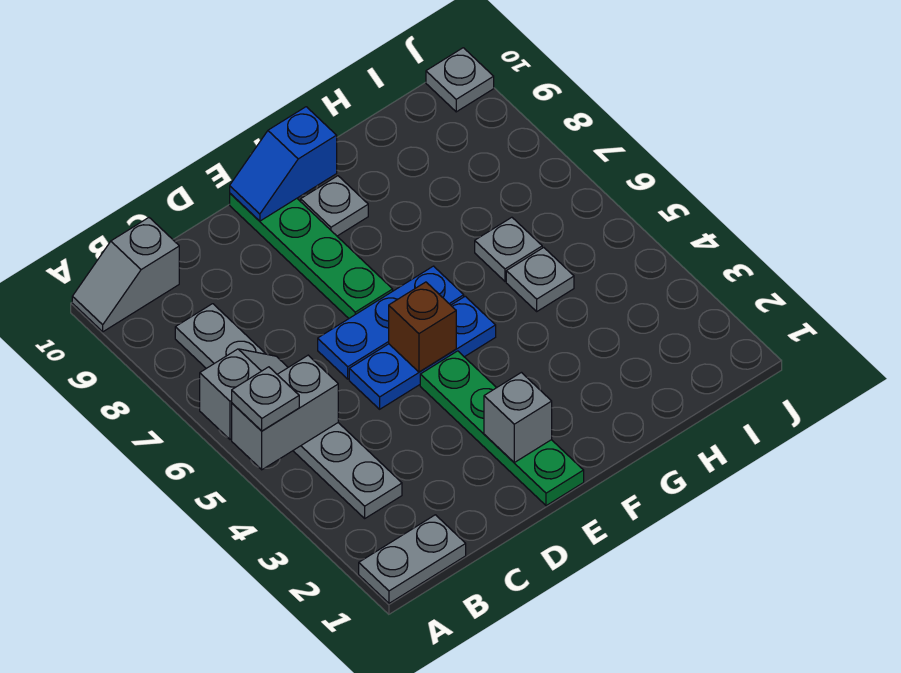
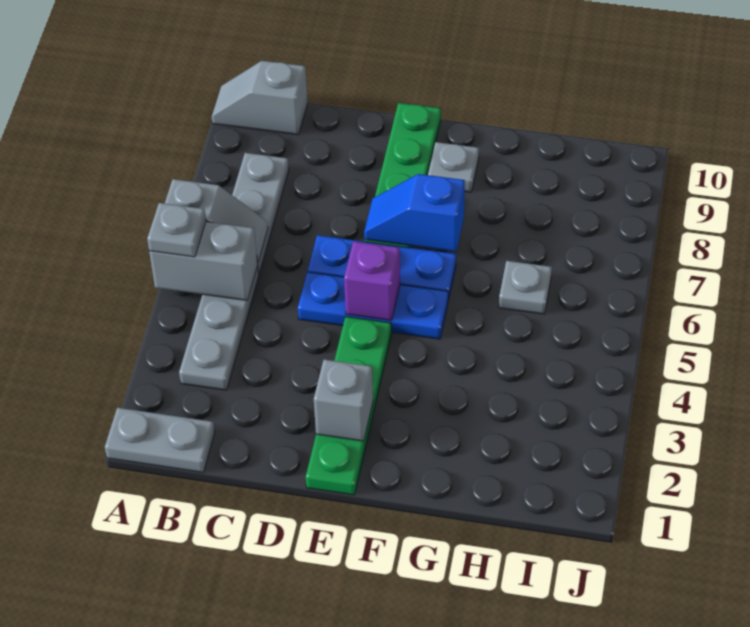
brown brick E5 level 2 -> purple brick E5 level 2
blue slope E10:F10 level 2 top F -> blue slope E7:F7 level 2 top F
grey plate H5 level 1 -> none
grey plate J10 level 1 -> none

